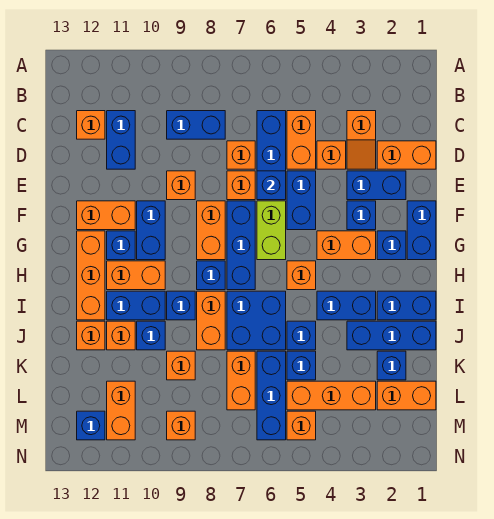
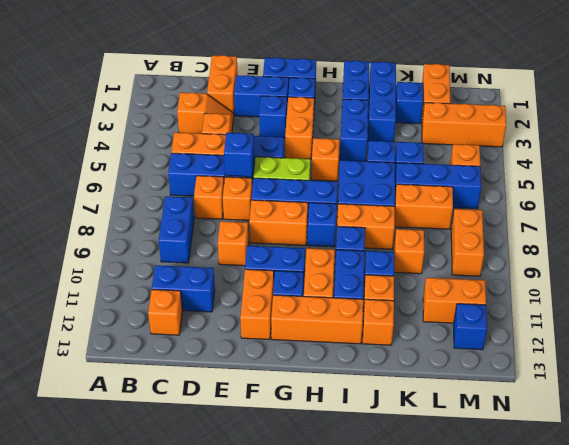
blue brick E2:E3 level 1 -> blue brick E2:F2 level 1
orange brick L3:L5 level 1 -> orange brick L3:N3 level 1
orange brick M9 level 1 -> orange brick M8:M9 level 1

